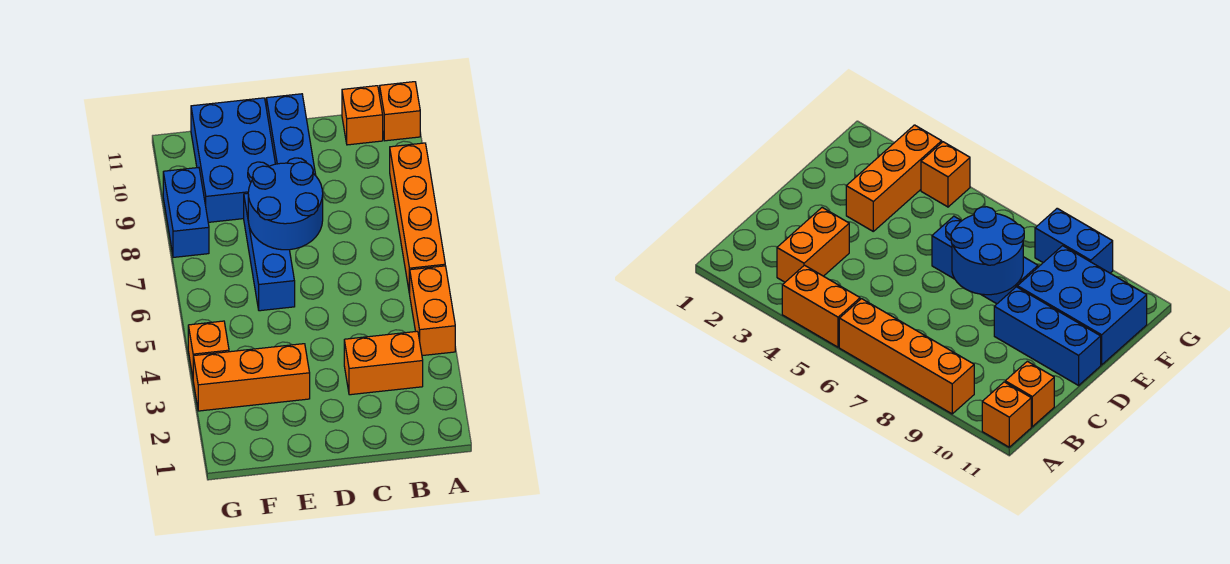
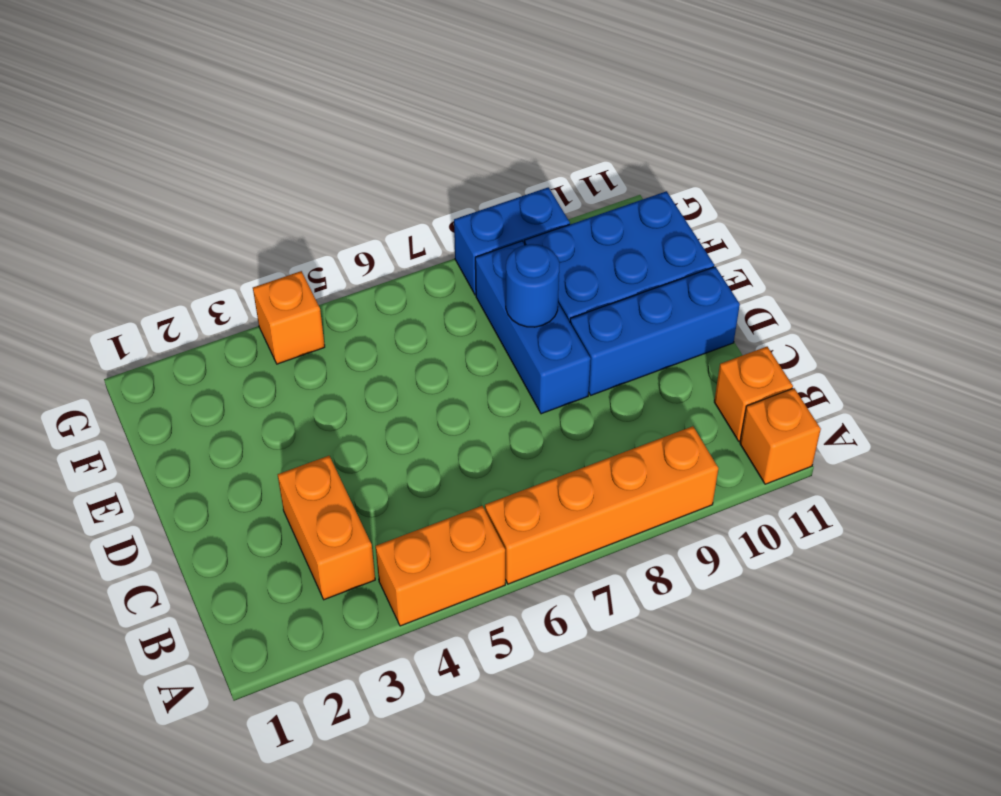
blue round brick D7:E8 level 2 -> blue round brick E8 level 2
orange brick E3:G3 level 1 -> none
blue brick E6:E8 level 1 -> blue brick D8:F8 level 1

